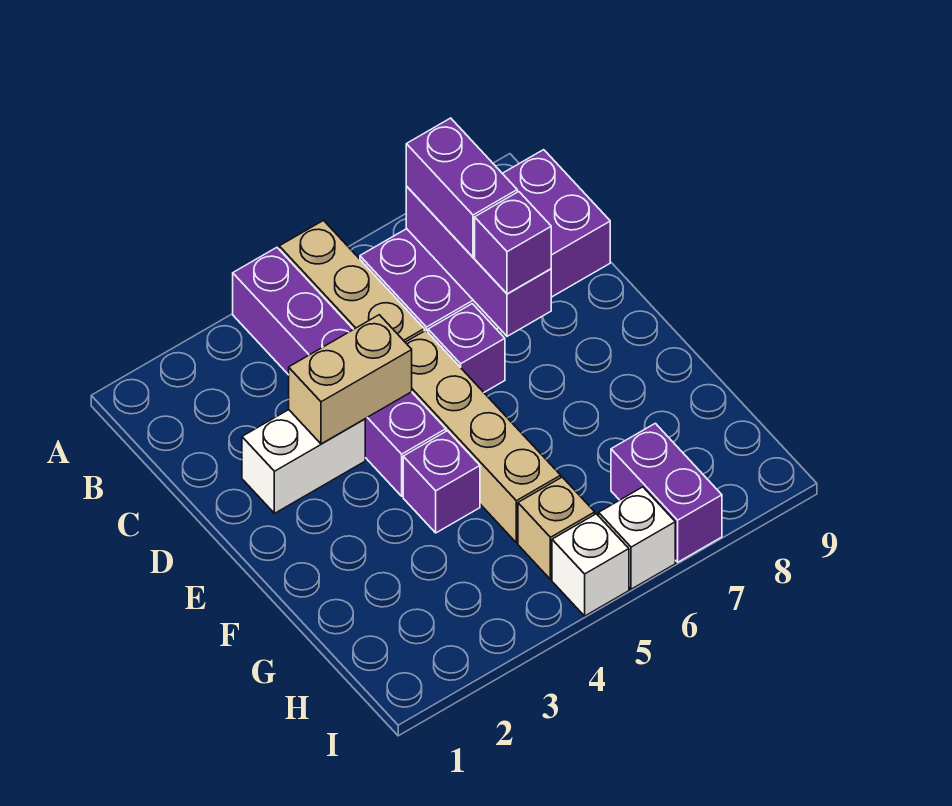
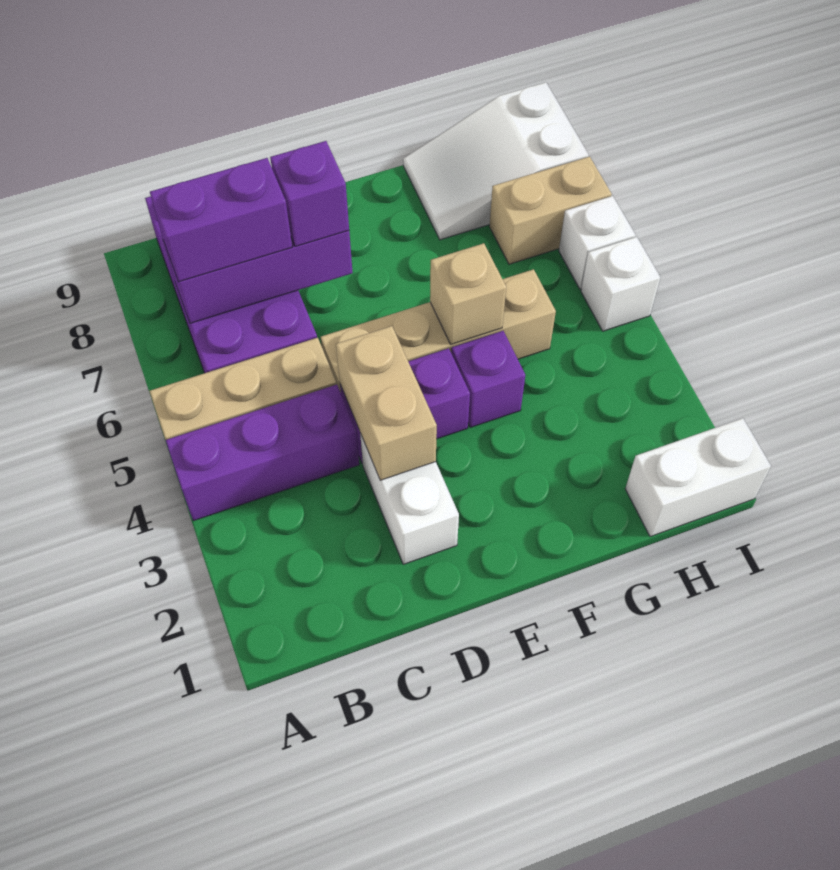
purple brick D6 level 1 -> none
none -> white slope G8:I9 level 1 top I
none -> white brick H1:I1 level 1
tan brick H5 level 1 -> tan brick F5 level 2
purple brick H7:I7 level 1 -> tan brick H7:I7 level 1

